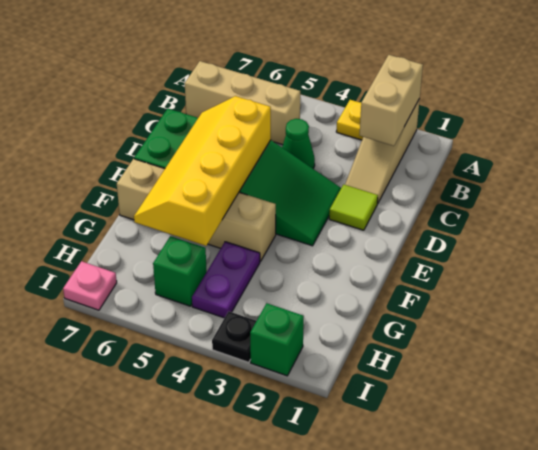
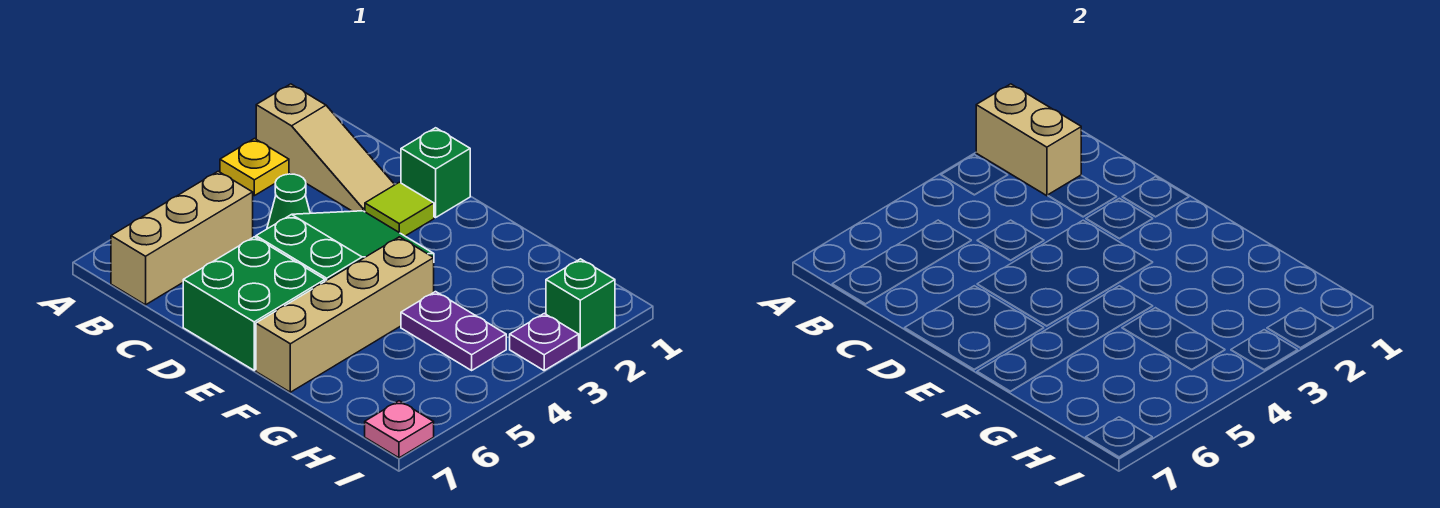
yellow slope D5:G6 level 2 top 5 -> none
green brick H5 level 1 -> green brick D1 level 1
black plate I3 level 1 -> purple plate I3 level 1

